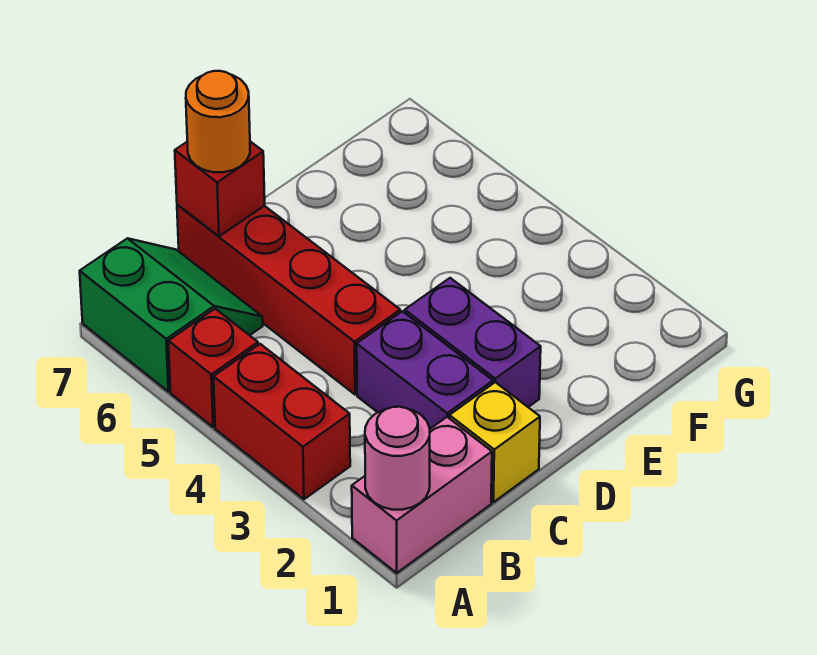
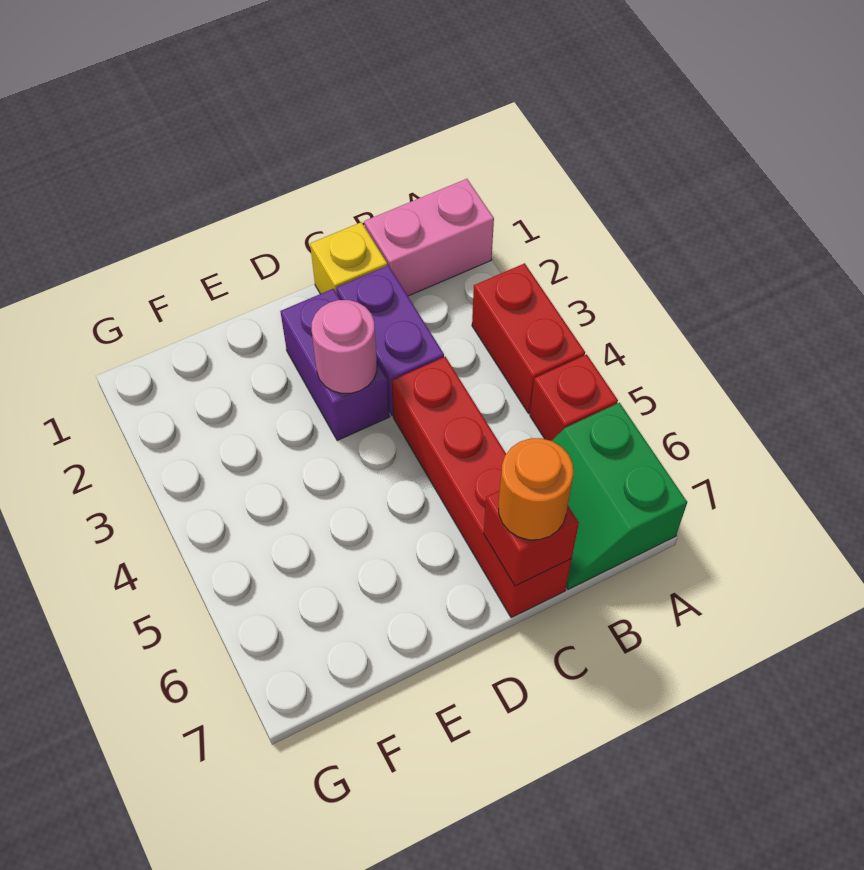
pink round brick A1 level 2 -> pink round brick D3 level 2

